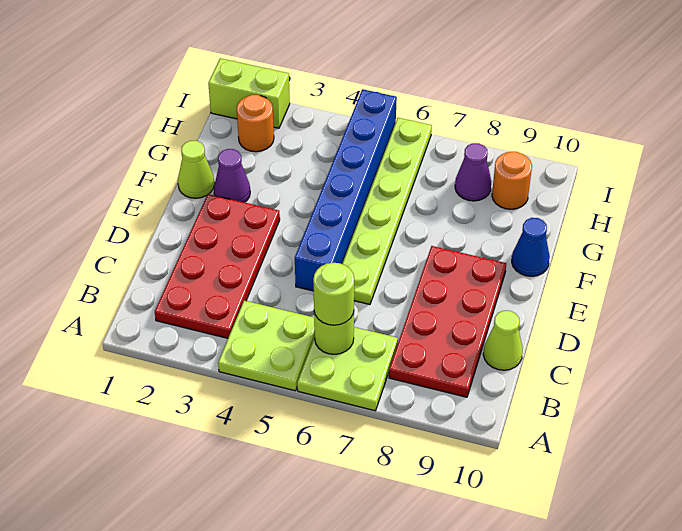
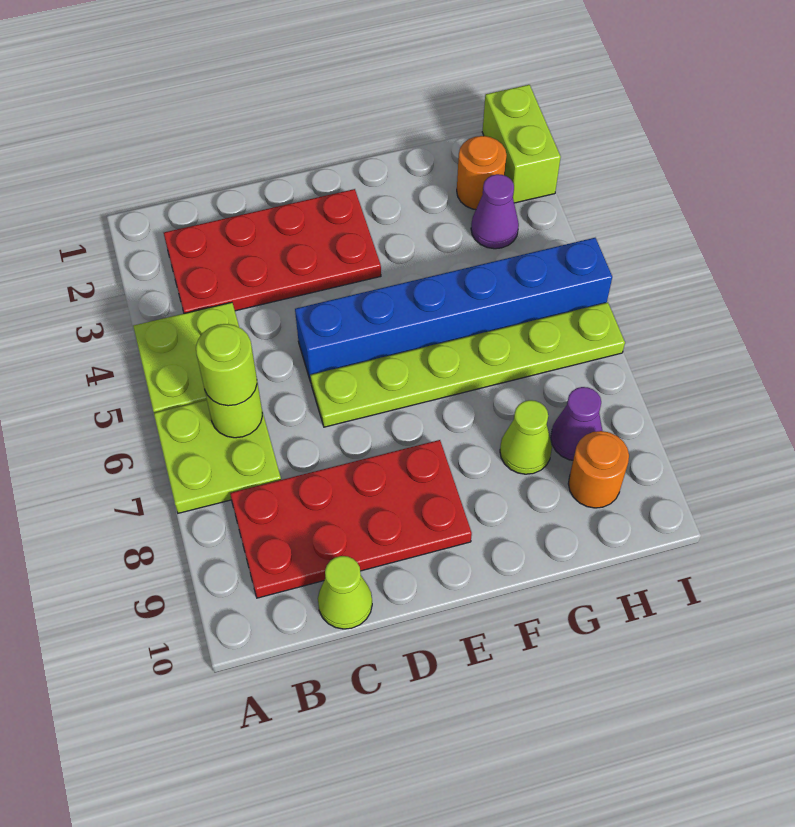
lime cone F1 level 1 -> lime cone G8 level 1
purple cone F2 level 1 -> purple cone H3 level 1
blue cone F10 level 1 -> none

